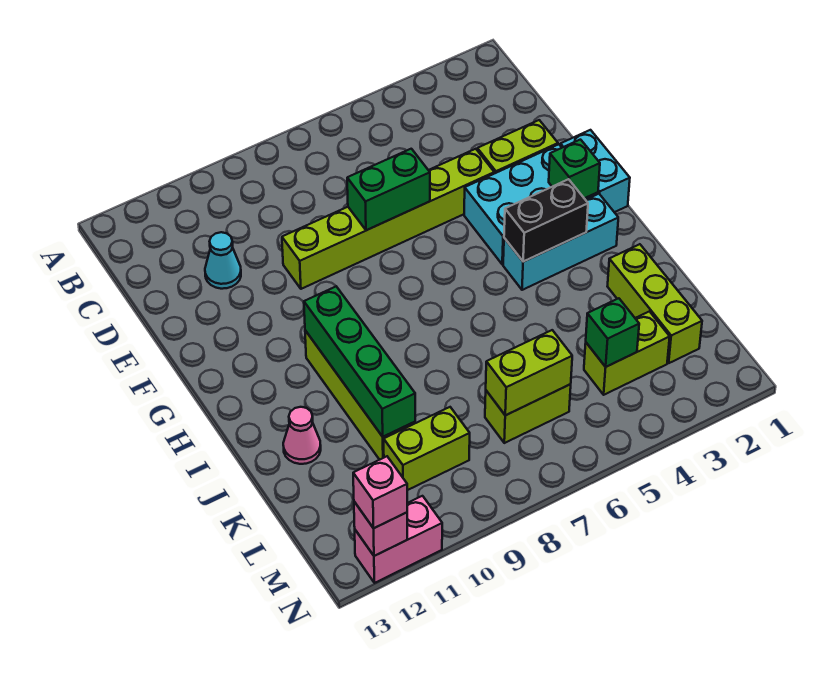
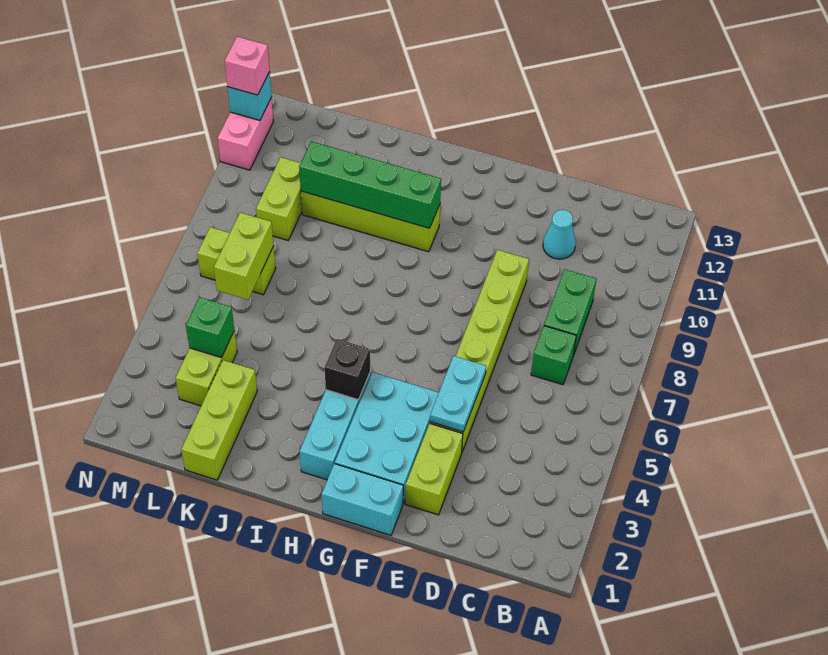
none -> cyan plate E4:E5 level 2
green brick E6:E7 level 2 -> green brick C8:C9 level 1
green brick G2 level 2 -> green brick C7 level 1
black brick H3:H4 level 2 -> black brick H4 level 2
lime brick J2:L2 level 1 -> lime brick K1:K3 level 1
pink cone J12 level 1 -> none
lime brick L6:L7 level 1 -> lime brick L7:M7 level 1
pink brick N12 level 2 -> cyan brick N12 level 2

